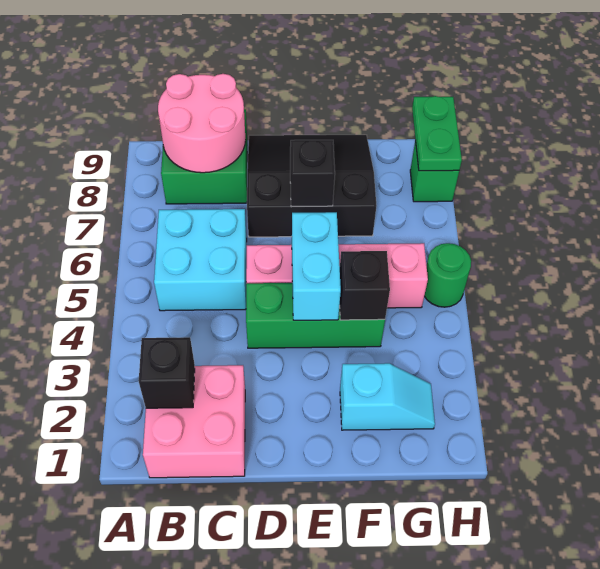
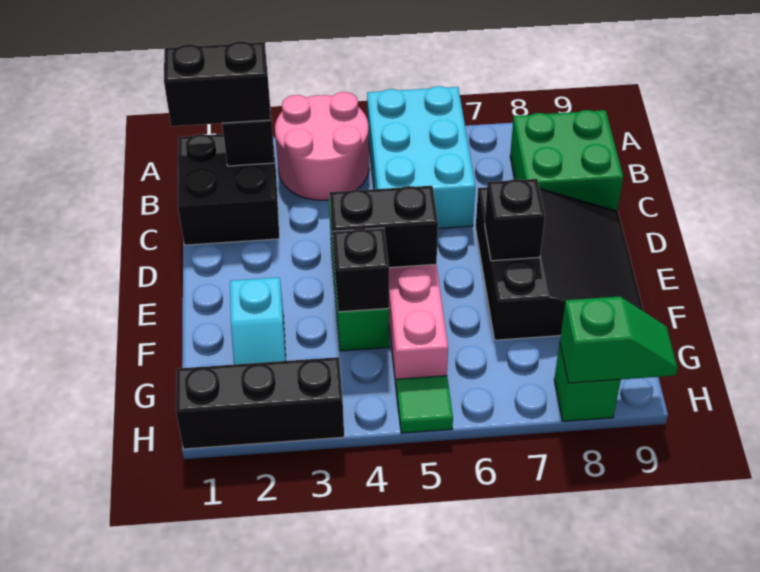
pink brick B1:C2 level 1 -> black brick B1:C2 level 1
none -> black brick B1:B2 level 3
cyan brick B5:C6 level 1 -> cyan brick A5:C6 level 1
pink round brick B8:C9 level 2 -> pink round brick A3:B4 level 1
cyan brick E4:E5 level 2 -> black brick E4:E5 level 2
none -> black brick H1:H3 level 1
green round brick H5 level 1 -> green tile H5 level 1
green plate H8:H9 level 2 -> green slope H8:H9 level 2 top 8

